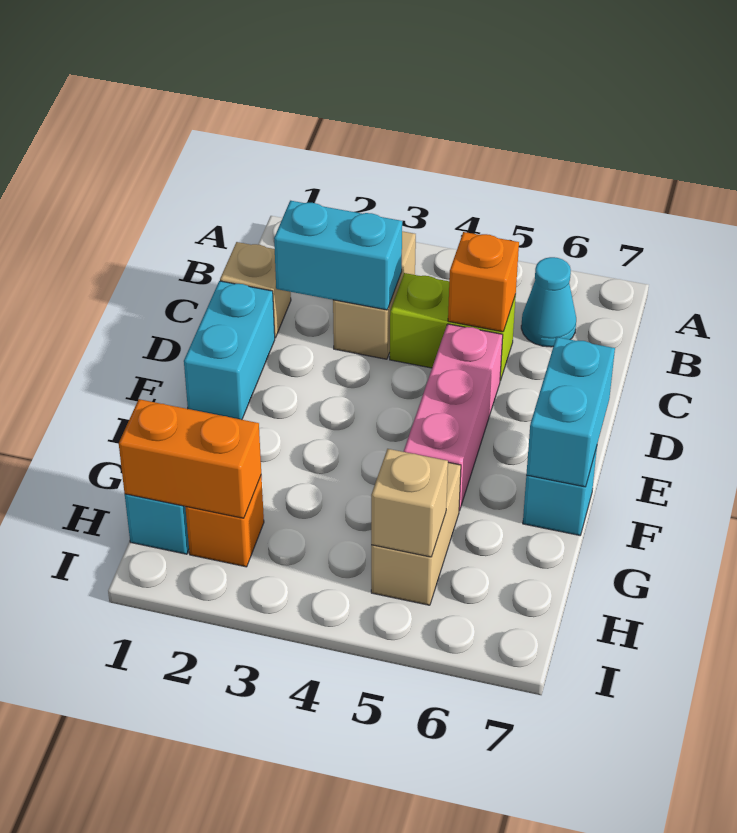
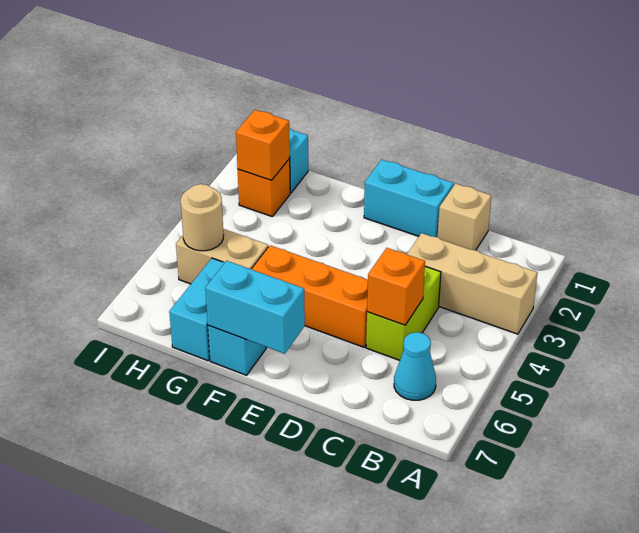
tan brick B3:C3 level 1 -> tan brick A3:C3 level 1
cyan brick C2:C3 level 2 -> cyan brick G6:G7 level 1
pink brick D5:F5 level 1 -> orange brick D5:F5 level 1
orange brick H1:H2 level 2 -> orange brick H2 level 2
tan brick H5 level 2 -> tan round brick H5 level 2

